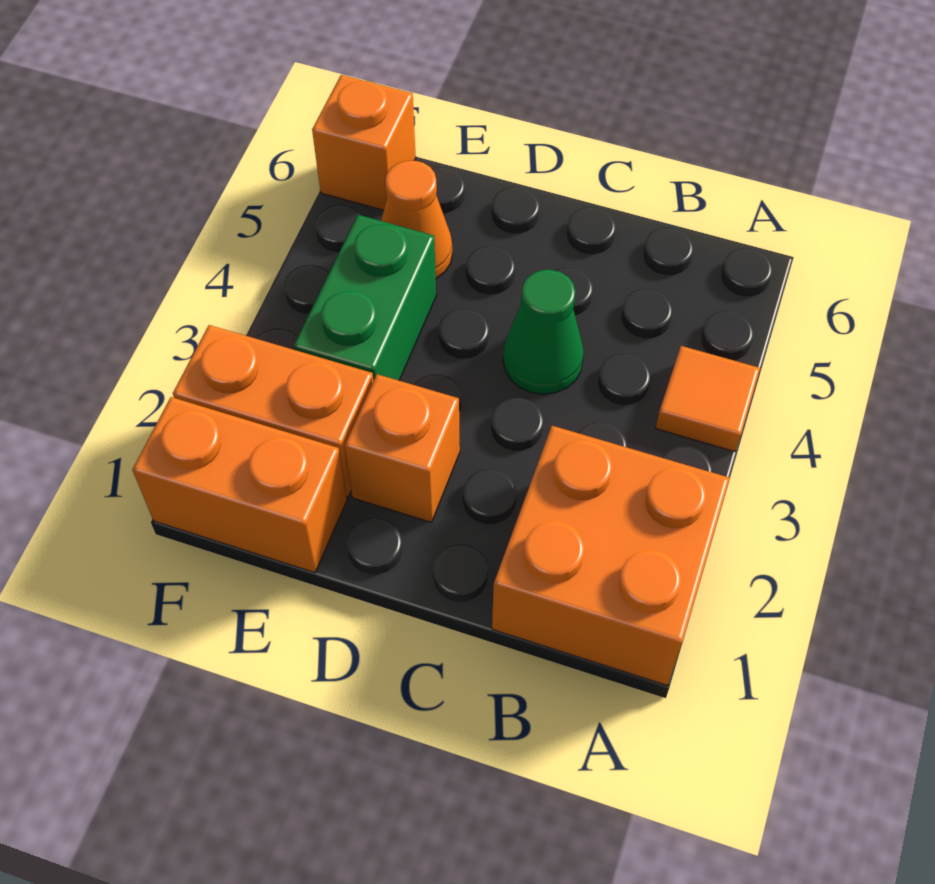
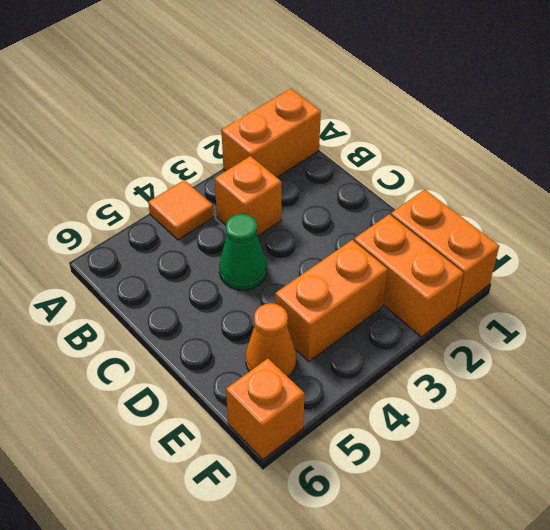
orange brick A1:B2 level 1 -> orange brick A1:A2 level 1
orange brick D2 level 1 -> orange brick B3 level 1
green brick E3:E4 level 1 -> orange brick E3:E4 level 1

